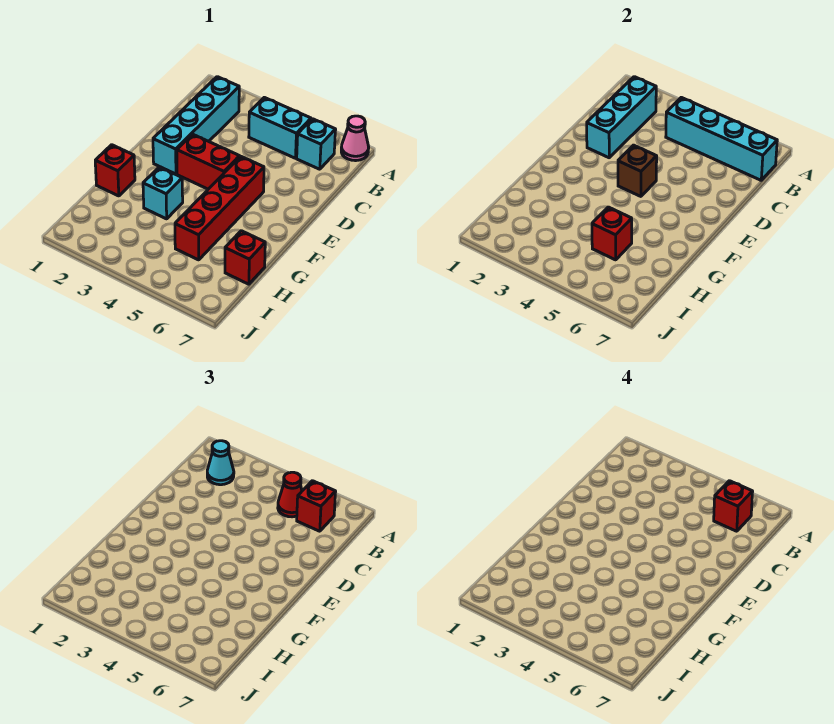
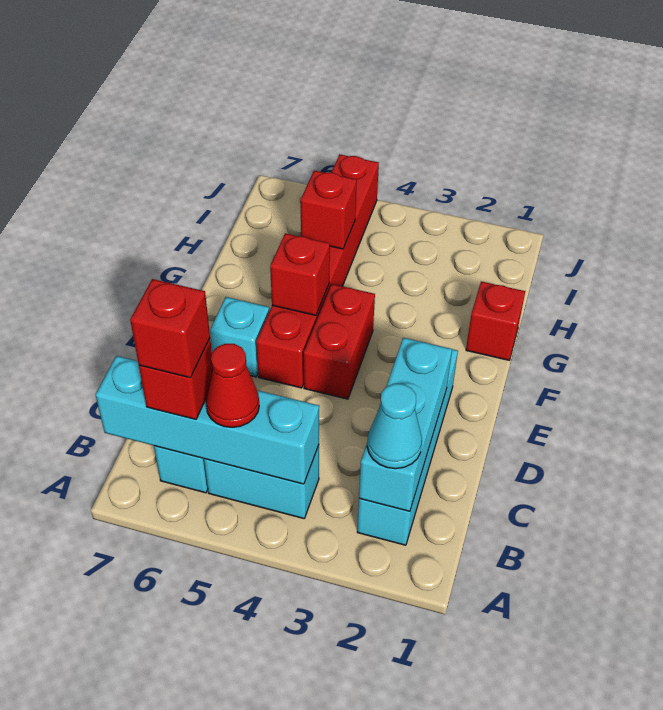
pink cone A7 level 1 -> none
red brick E3:E4 level 1 -> red brick E4:F4 level 1
brown brick E4 level 2 -> none
red brick E5:H5 level 1 -> red brick E5:J5 level 1
cyan brick G3 level 1 -> cyan brick E6 level 1
red brick H7 level 1 -> red brick F5 level 2

